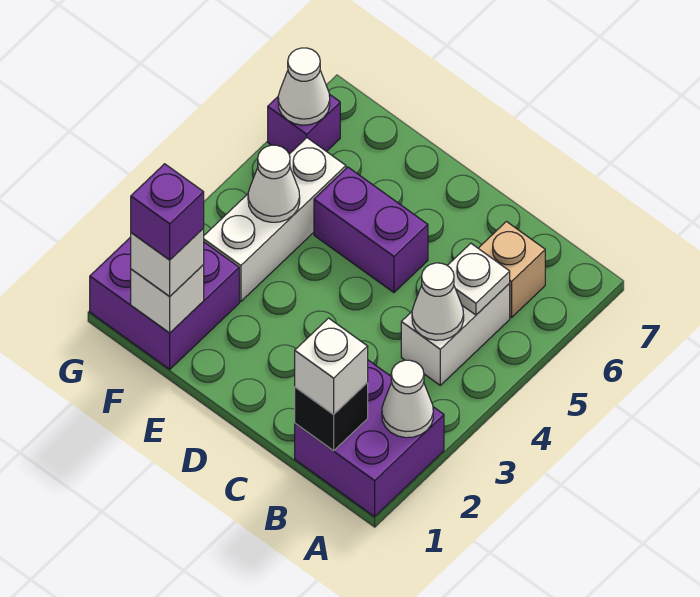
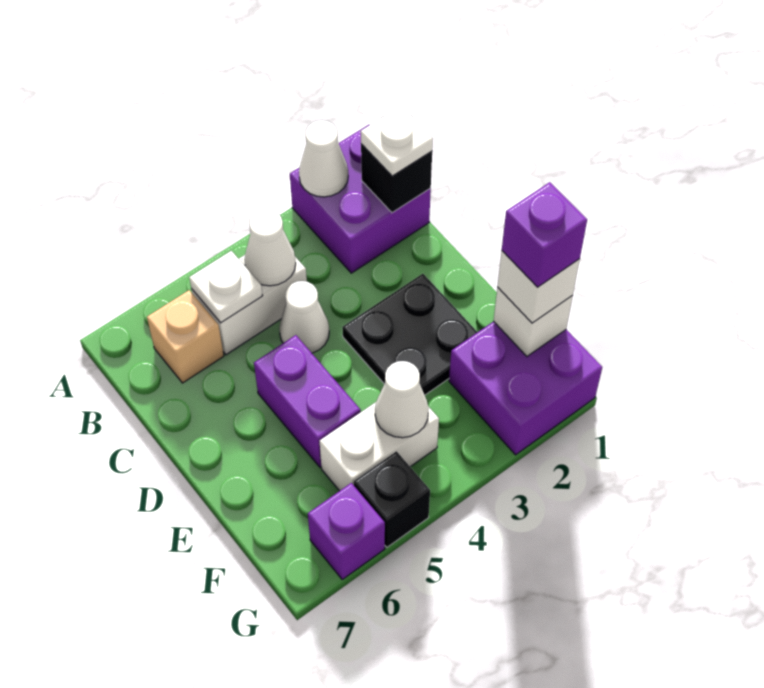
white brick B1 level 3 -> white plate B1 level 3
none -> black plate D2:E3 level 1
white brick F3:F5 level 1 -> white brick F4:F5 level 1
none -> black brick G5 level 1
white cone G6 level 2 -> white cone C4 level 1

